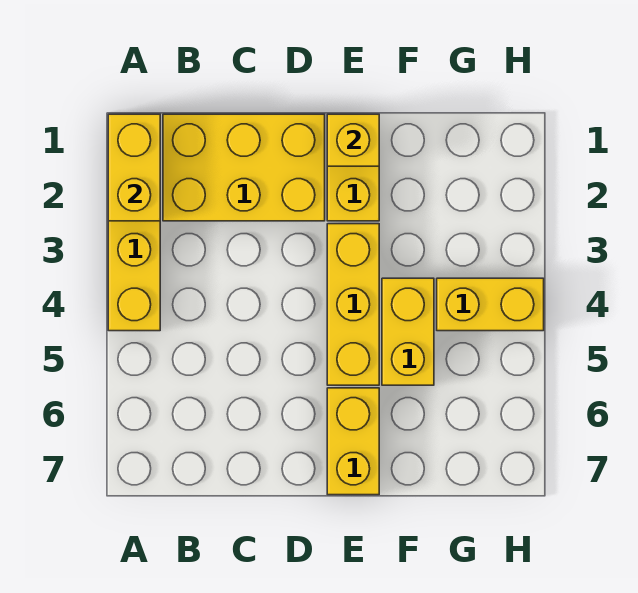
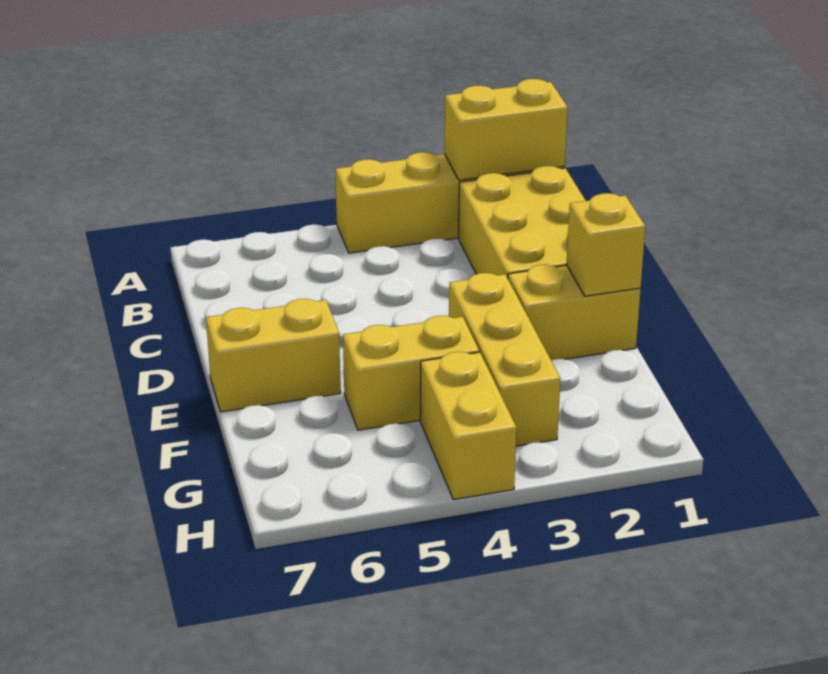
yellow brick E3:E5 level 1 -> yellow brick E3:G3 level 1

